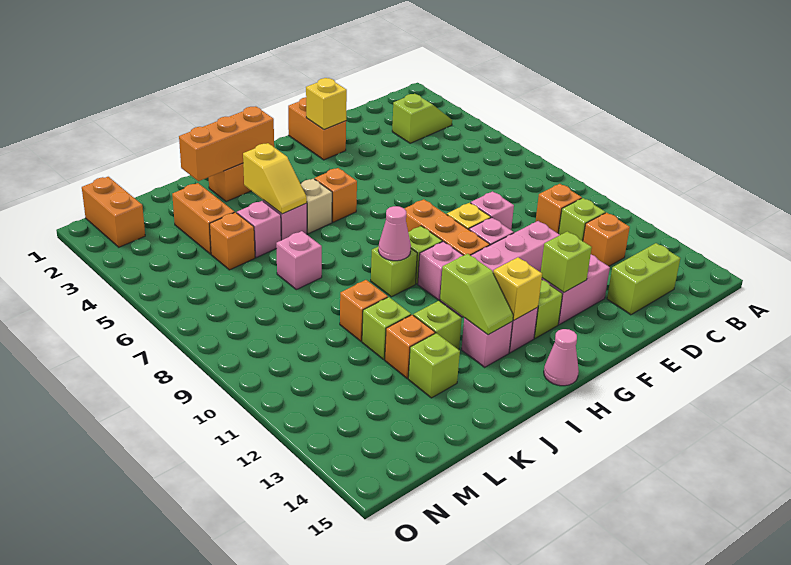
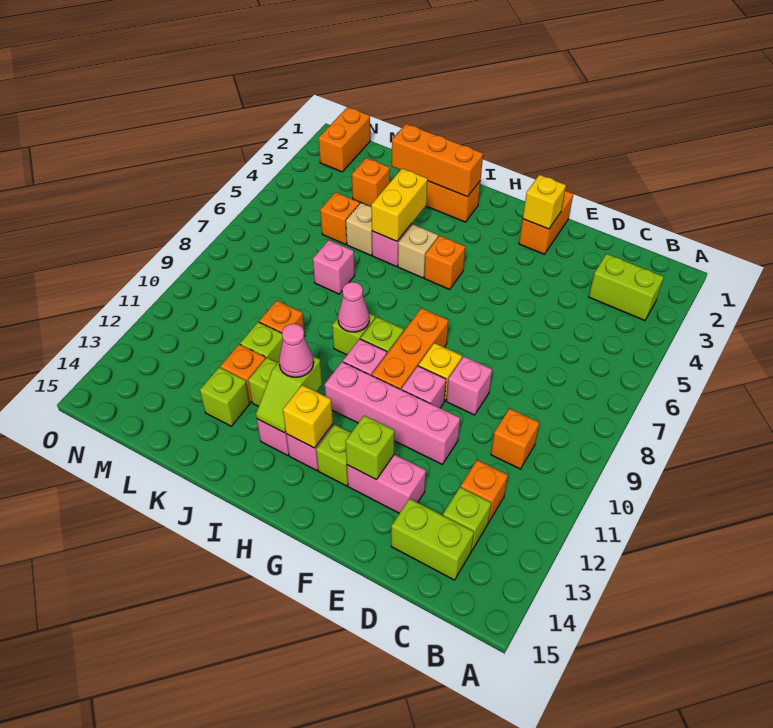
lime slope B3:C3 level 1 top C -> lime brick B3:C3 level 1
lime brick C11 level 1 -> lime brick C13 level 1
pink cone H15 level 1 -> pink cone I12 level 3
yellow slope J4:J5 level 2 top 4 -> yellow brick J4:J5 level 2
pink brick K5 level 1 -> tan brick K5 level 1
orange brick L3:L4 level 1 -> orange brick L3 level 1

